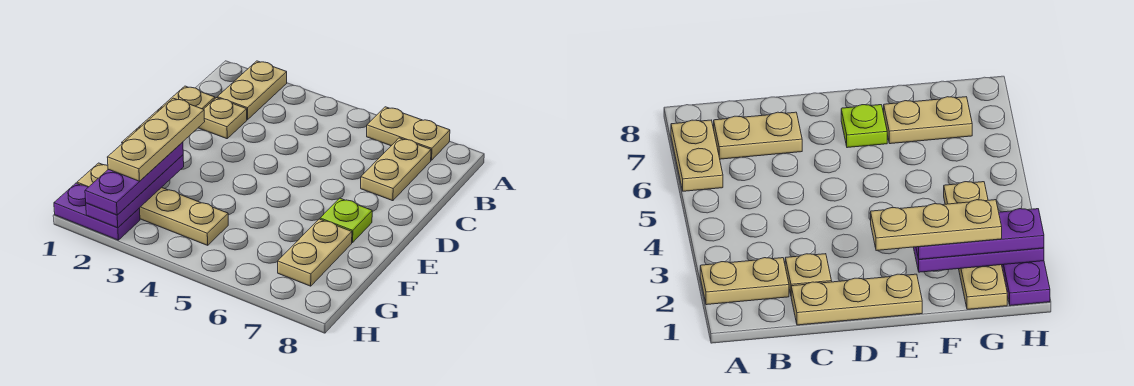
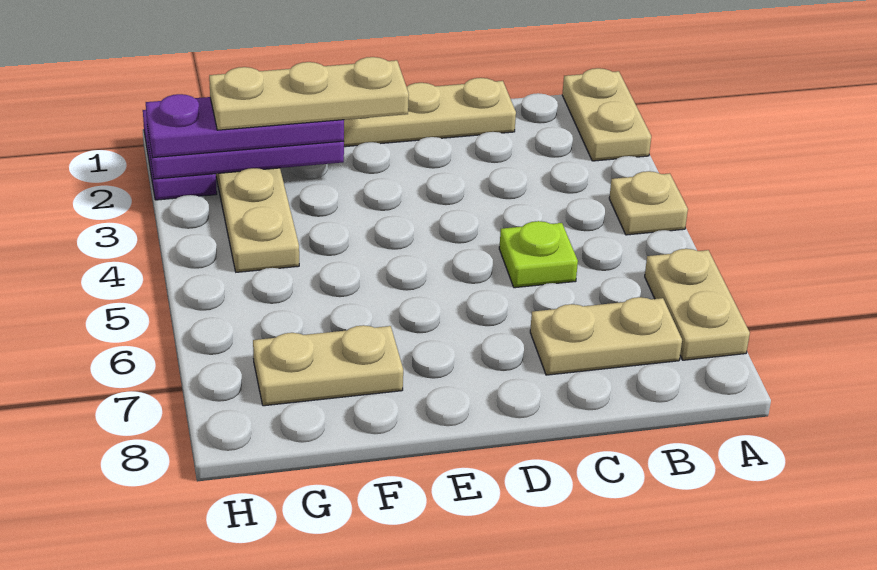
tan plate A2:B2 level 1 -> tan plate A1:A2 level 1
tan plate C2 level 1 -> tan plate A4 level 1
lime plate E7 level 1 -> lime plate C5 level 1

